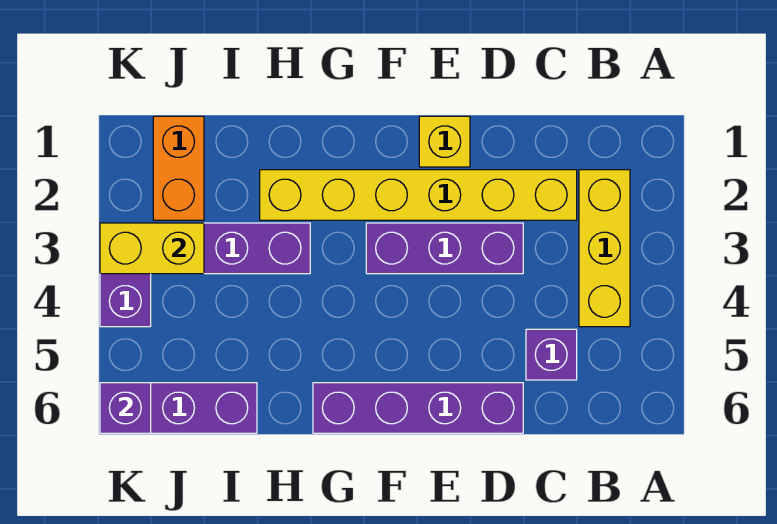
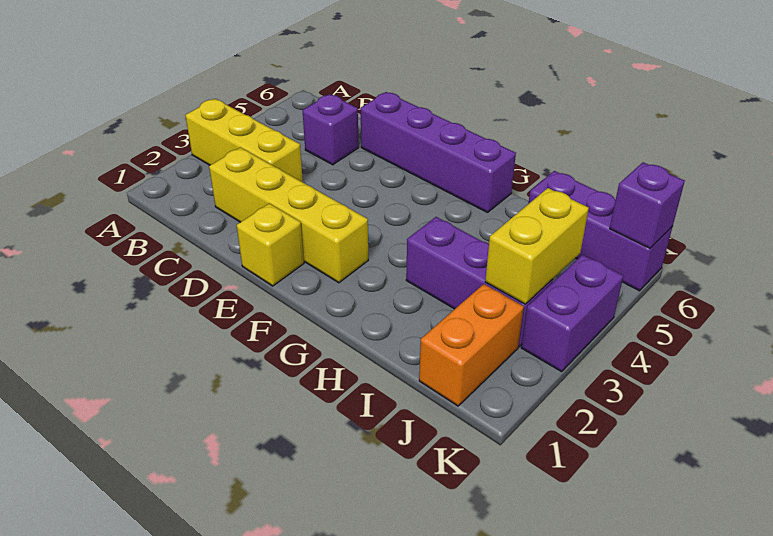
yellow brick B2:B4 level 1 -> yellow brick A3:C3 level 1
yellow brick C2:H2 level 1 -> yellow brick C2:F2 level 1
purple brick D3:F3 level 1 -> none
yellow brick J3:K3 level 2 -> yellow brick J3:J4 level 2

